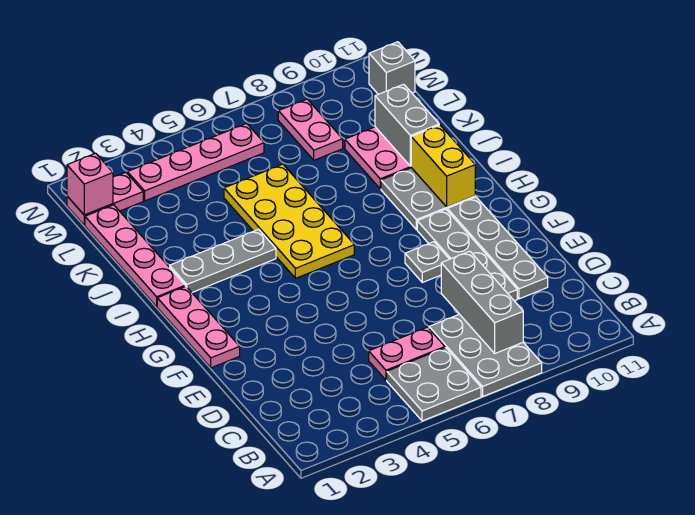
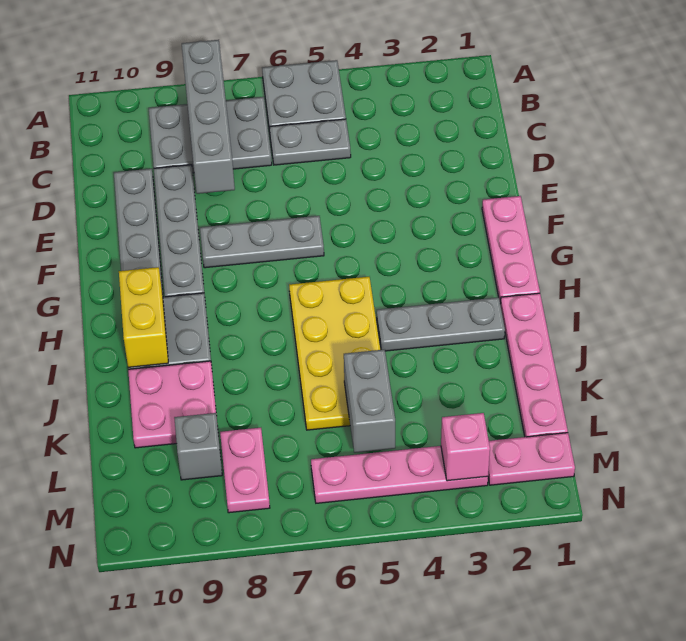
grey plate A7:C8 level 1 -> grey plate B7:C9 level 1
grey brick B8:D8 level 2 -> grey brick A8:D8 level 2
pink plate C5:C6 level 1 -> grey plate C5:C6 level 1
grey plate F8 level 1 -> grey plate F6:F8 level 1
grey brick J10:K10 level 2 -> grey brick K5:L5 level 2
pink brick M1 level 2 -> pink brick M3 level 2
grey brick M11 level 1 -> grey brick L9 level 1

